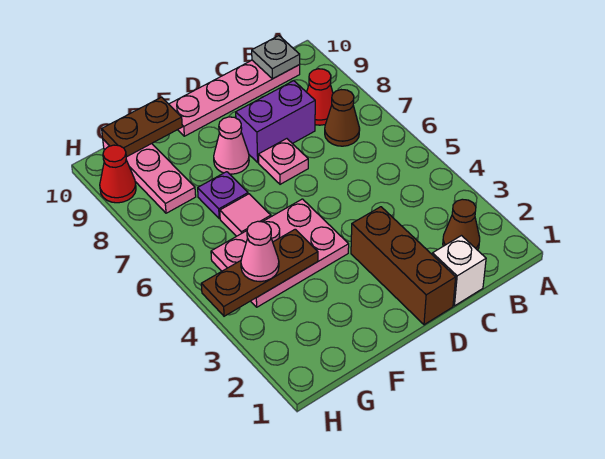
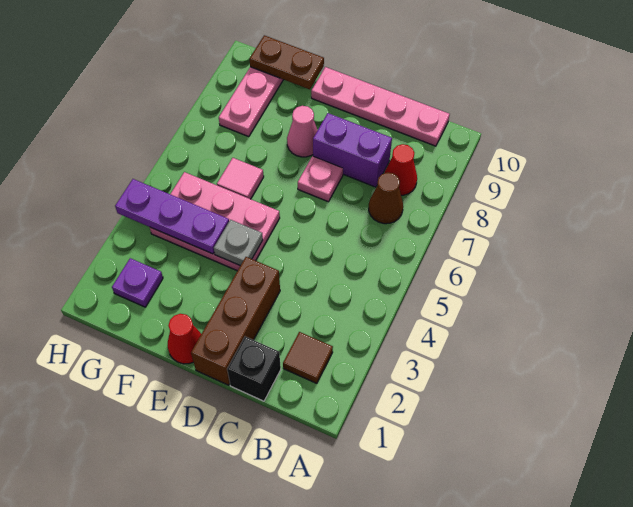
brown cone B2 level 1 -> brown tile B2 level 1
grey plate B10 level 2 -> grey plate E4 level 2
white brick C1 level 1 -> black brick C1 level 1
brown plate F4:H4 level 2 -> purple plate F4:H4 level 2
purple plate F7 level 1 -> purple plate G2 level 1
pink cone G4 level 3 -> none
red cone H9 level 1 -> red cone E1 level 1

